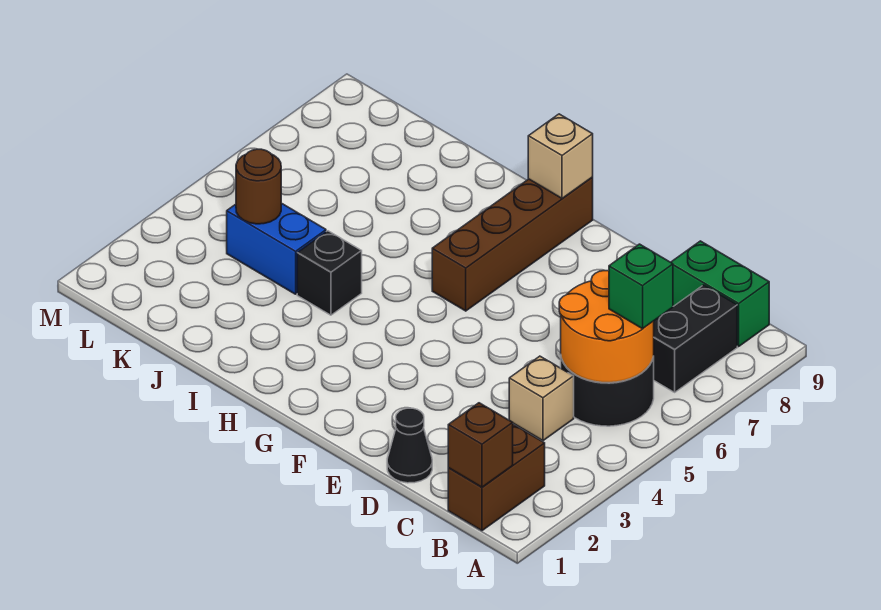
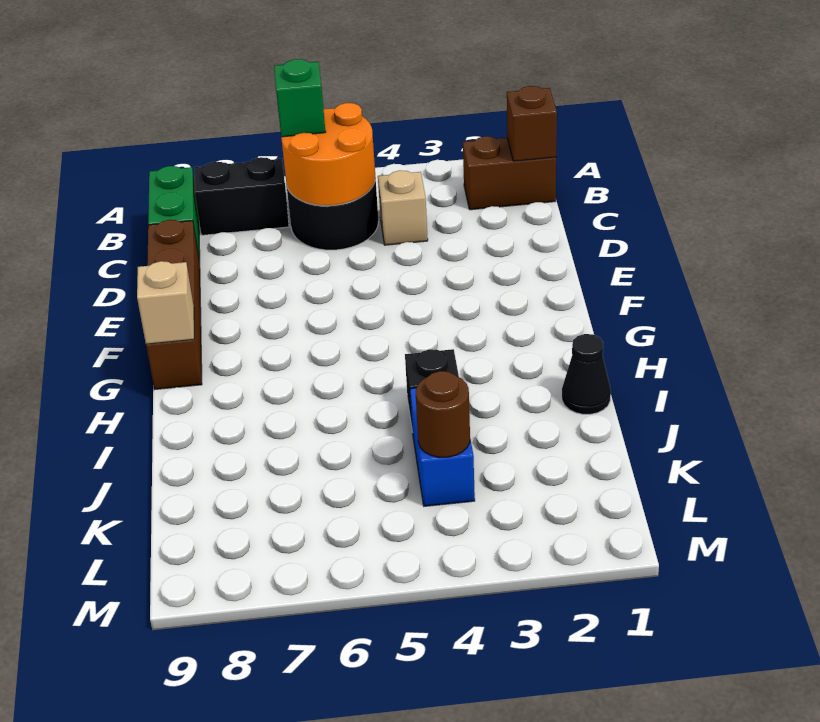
black cone D1 level 1 -> black cone I1 level 1
brown brick G6:G9 level 1 -> brown brick D9:G9 level 1

